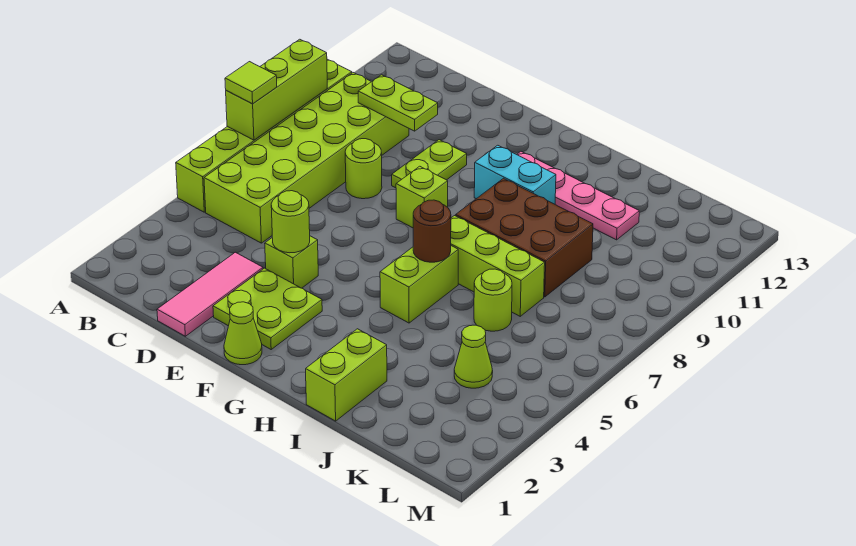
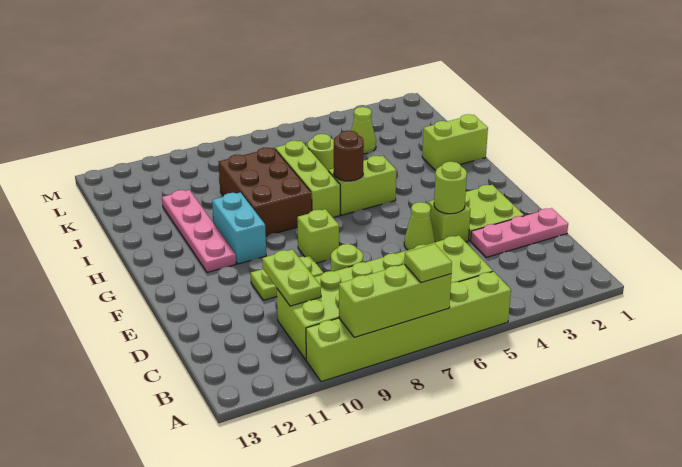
pink tile D1:D3 level 1 -> pink plate D1:D3 level 1
lime cone F1 level 1 -> lime cone E5 level 1

